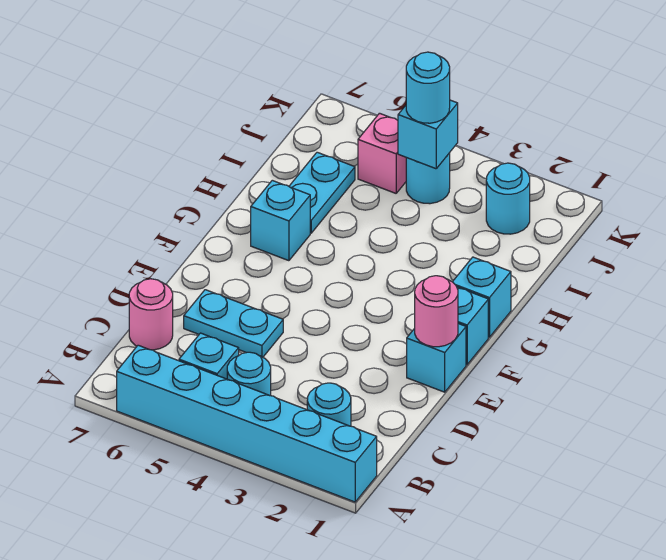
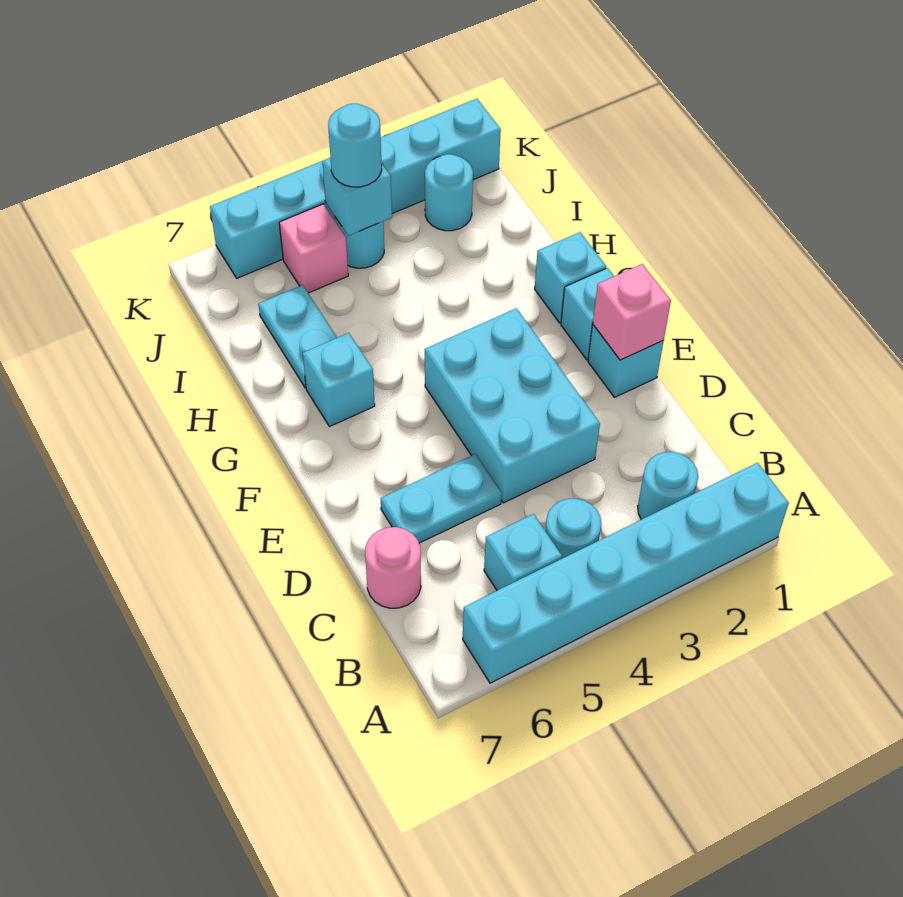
none -> cyan brick D3:F4 level 1
pink round brick E1 level 2 -> pink brick E1 level 2
none -> cyan brick K1:K6 level 1

